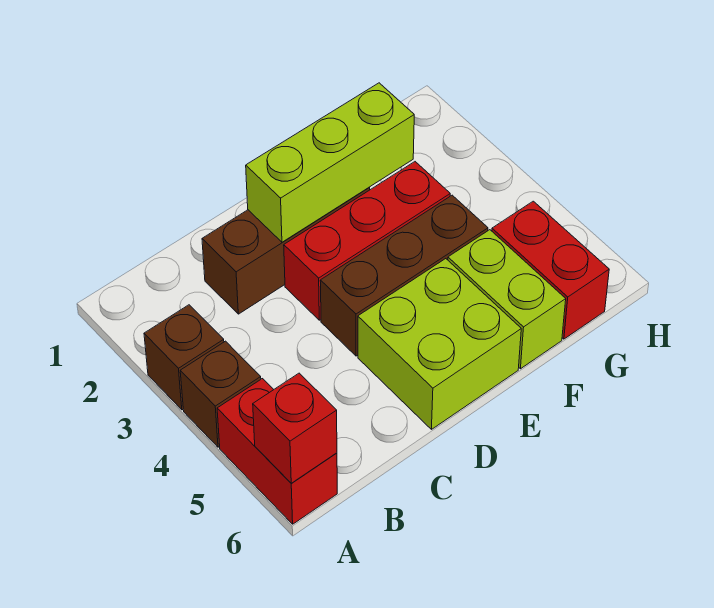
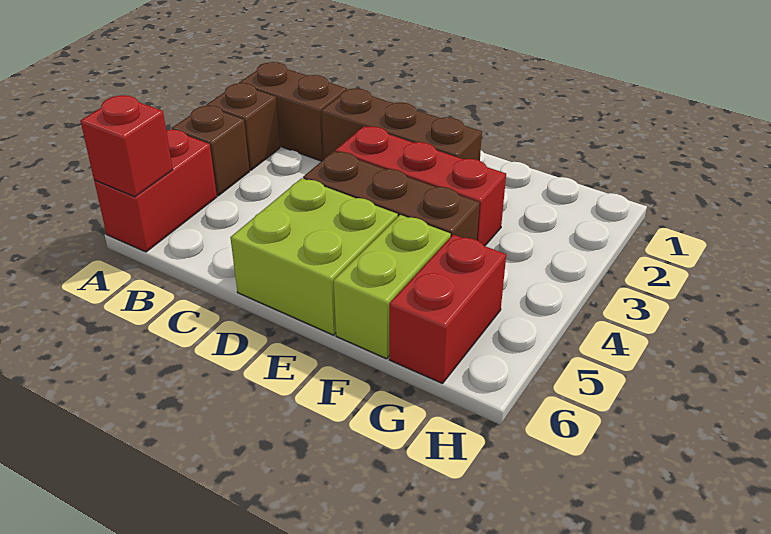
none -> brown brick A2:B2 level 1
lime brick D2:F2 level 2 -> none

